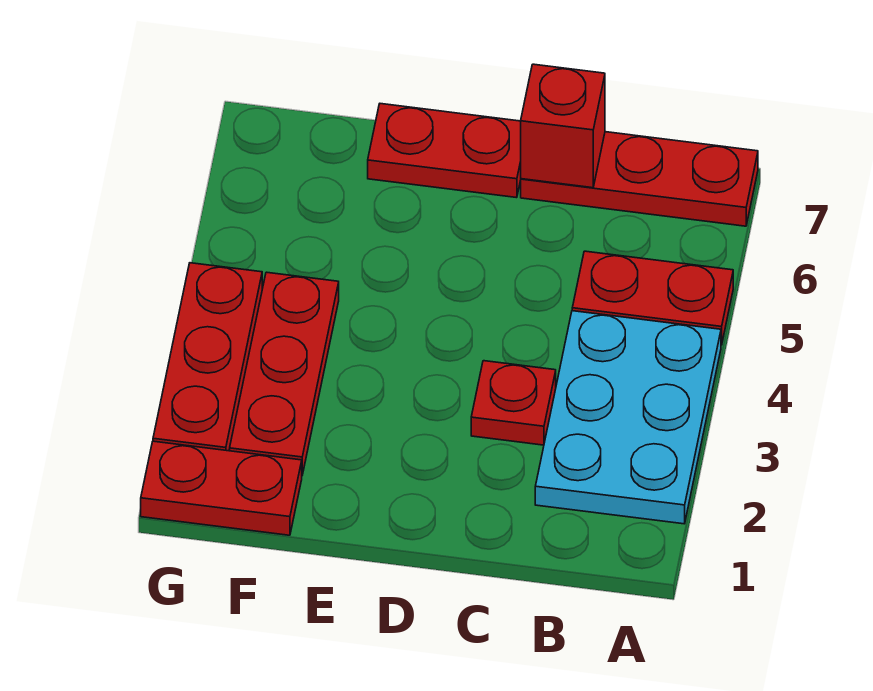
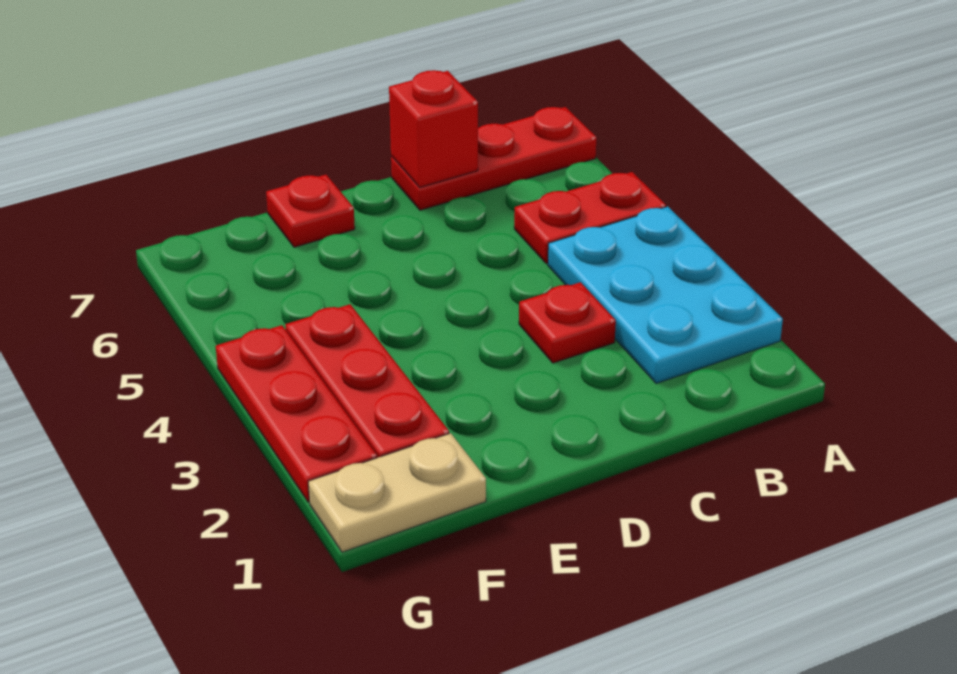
red plate D7:E7 level 1 -> red plate E7 level 1
red plate F1:G1 level 1 -> tan plate F1:G1 level 1

